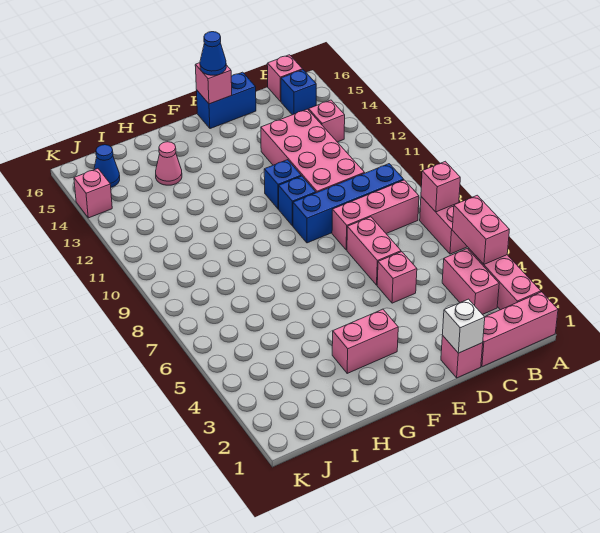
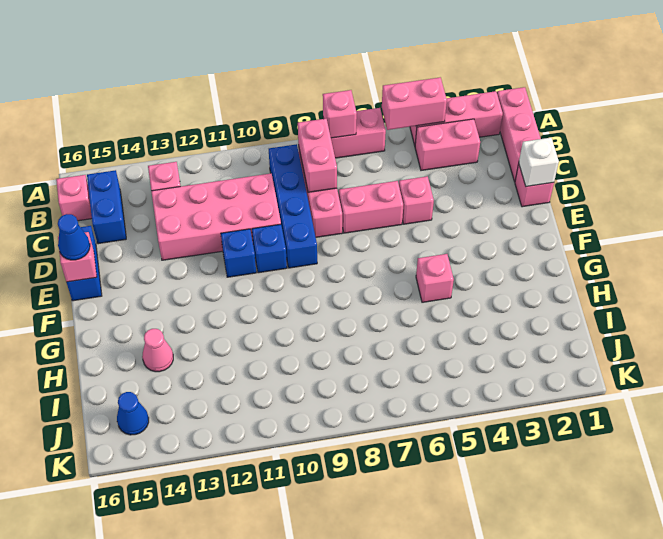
blue brick B15 level 1 -> blue brick B15:C15 level 1
pink brick F3:G3 level 1 -> pink brick B8:C8 level 2
pink brick K14 level 1 -> pink brick G5 level 1

